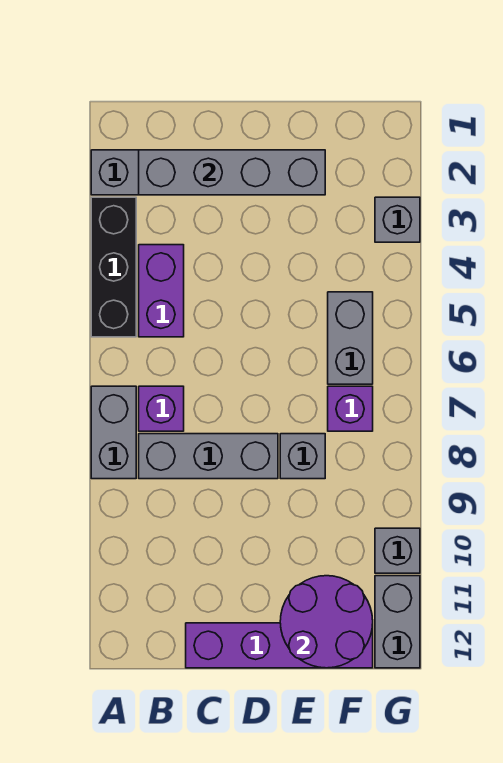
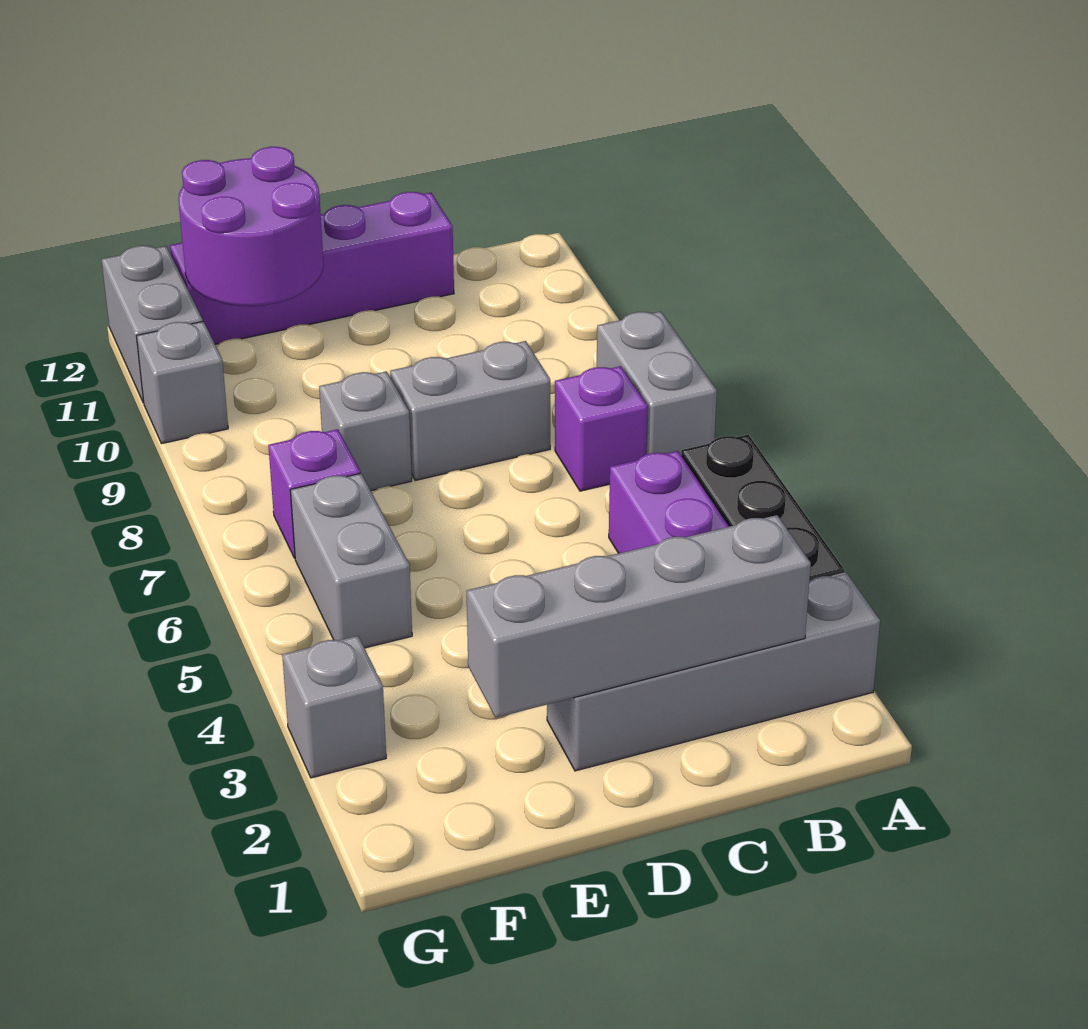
grey brick B8:D8 level 1 -> grey brick C8:D8 level 1

